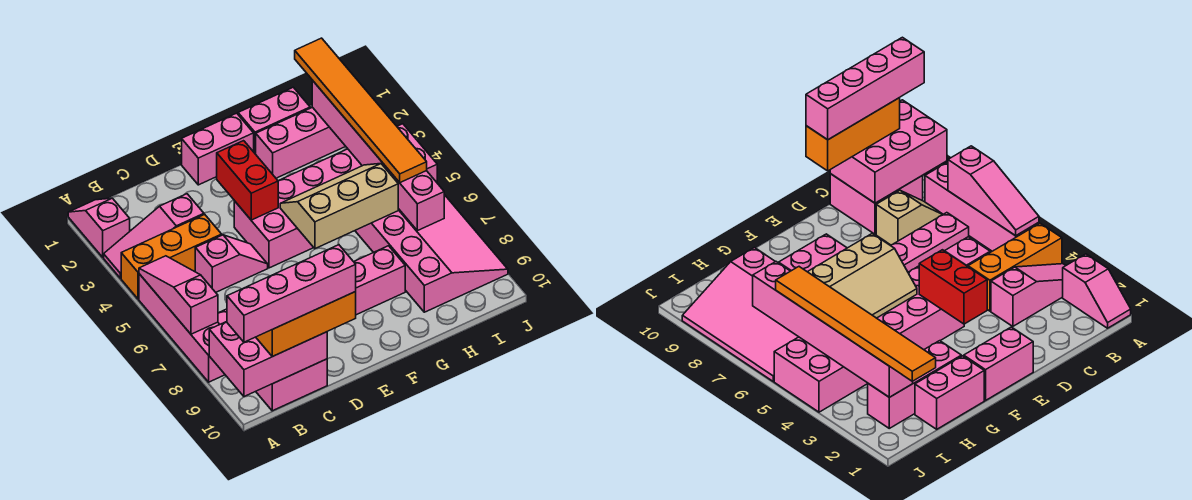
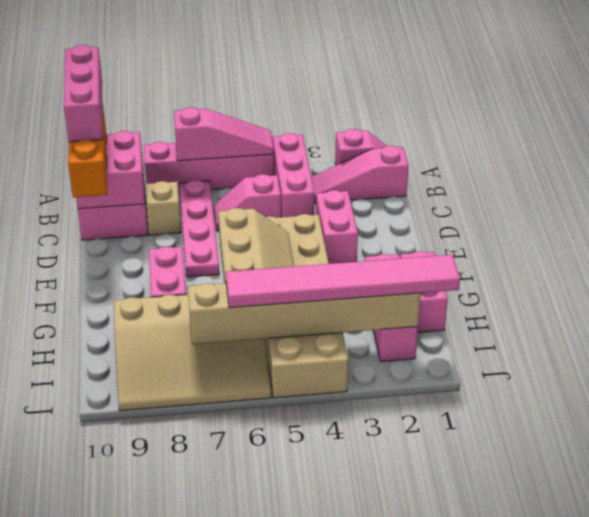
pink slope A3:C3 level 1 top C -> pink slope B1:B3 level 1 top 1
orange brick A4:C4 level 1 -> pink brick A4:C4 level 1
pink brick A9:C10 level 2 -> pink brick B9:C10 level 2
pink brick A10:D10 level 4 -> pink brick A10:C10 level 4
pink slope C5:D5 level 1 top C -> pink slope C5:C6 level 1 top 5
pink brick E1:F1 level 1 -> pink brick D3:E3 level 1
red brick E3:E4 level 2 -> none
pink brick E4:J5 level 1 -> tan brick E4:J5 level 1
pink slope H6:J9 level 1 top H -> tan slope H6:J9 level 1 top H
orange tile I1:I6 level 3 -> pink tile I1:I6 level 3
pink brick I2:I7 level 2 -> tan brick I2:I7 level 2

